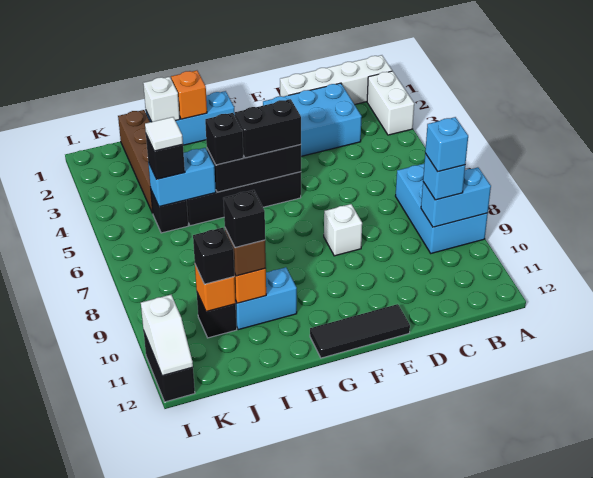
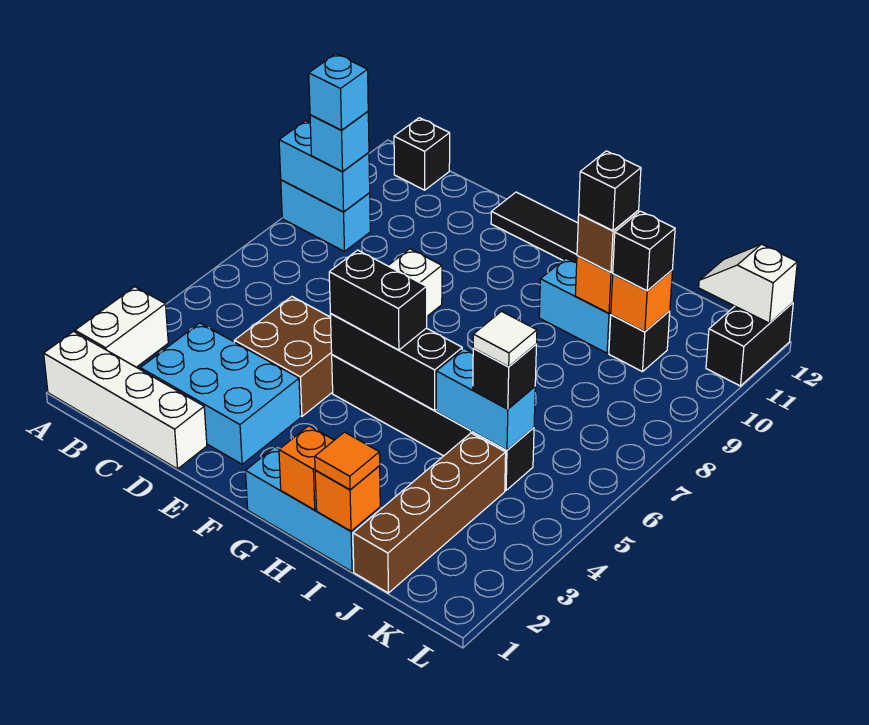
cyan brick A7:B9 level 1 -> cyan brick A9:B9 level 1
none -> brown brick D4:E5 level 1
black brick H5 level 3 -> black brick B12 level 1
white brick I1 level 2 -> orange brick I1 level 2
none -> orange tile I1 level 3
white slope L11:L12 level 2 top 11 -> white slope K12:L12 level 2 top L

